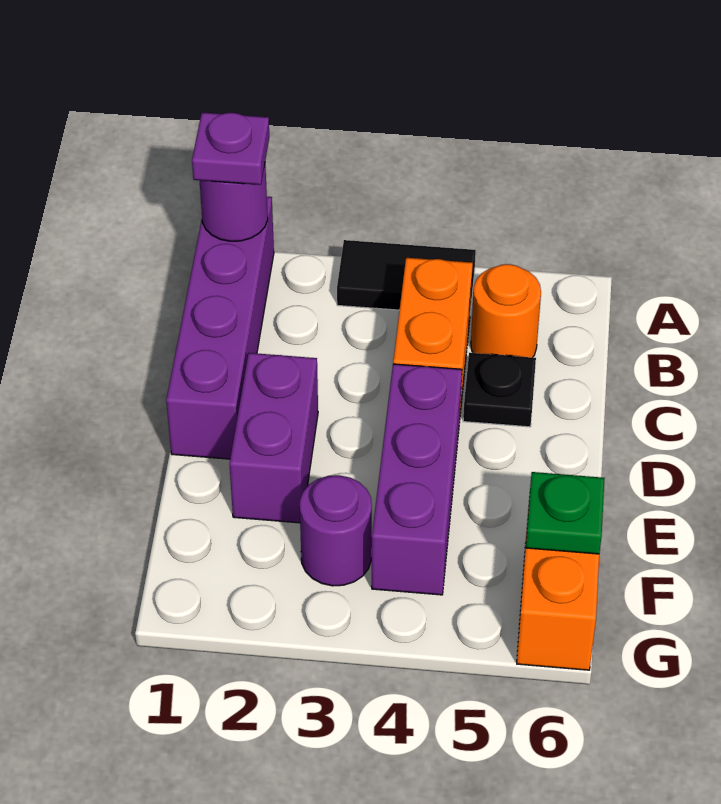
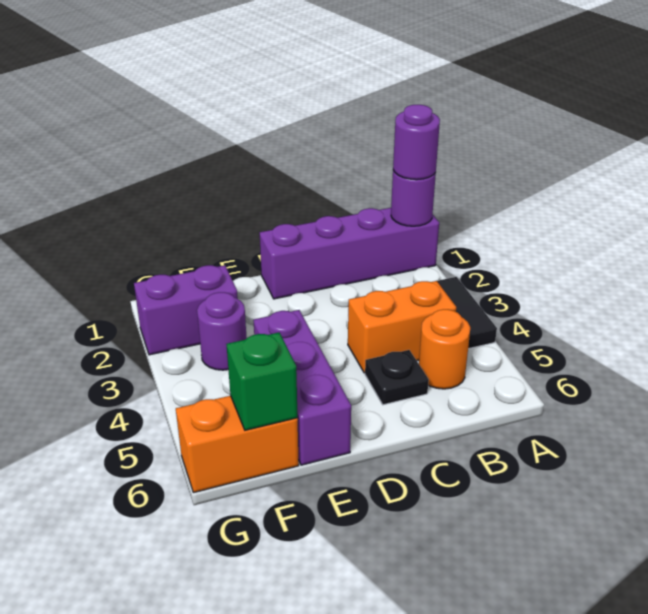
purple plate A1 level 3 -> purple round brick A1 level 3
purple brick D2:E2 level 1 -> purple brick F2:G2 level 1
purple brick D4:F4 level 1 -> purple brick E4:E6 level 1
green plate F6 level 2 -> green brick F6 level 2

